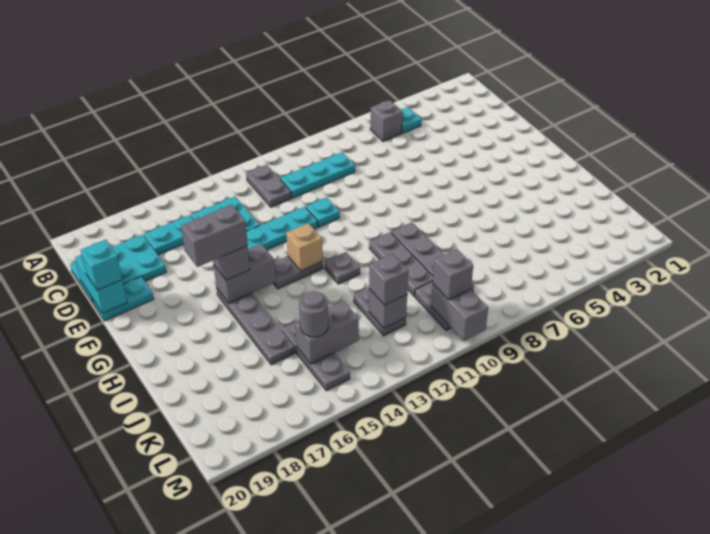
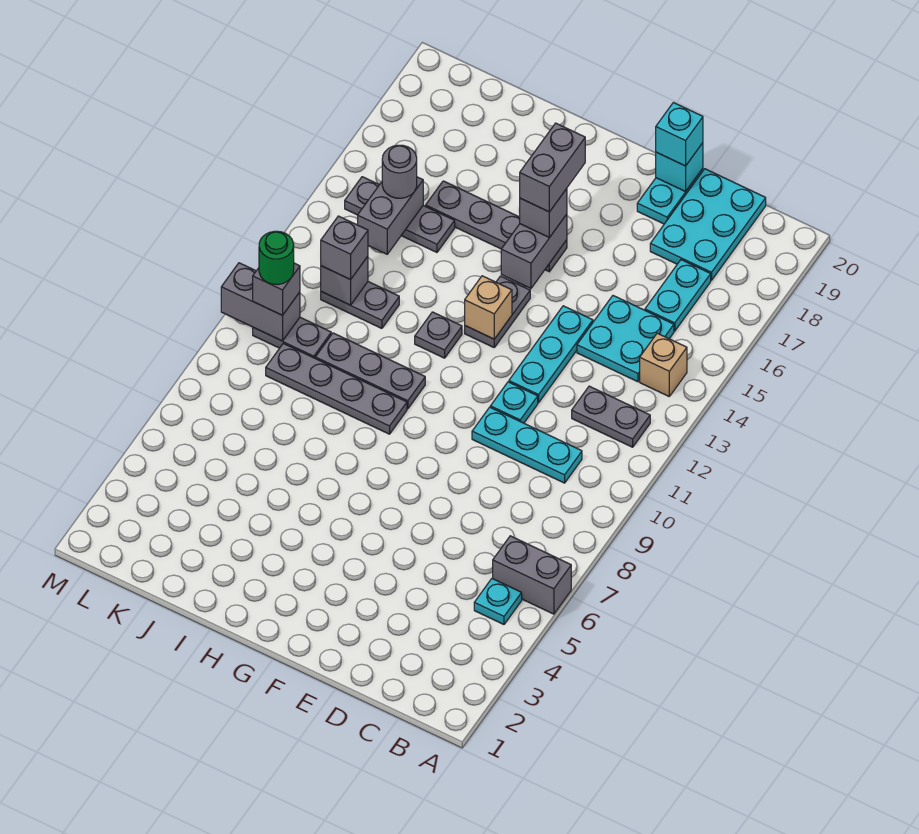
grey brick B6 level 1 -> grey brick A6:B6 level 1
none -> tan brick B14 level 1
cyan plate C9:C11 level 1 -> cyan plate C10:E10 level 1
cyan brick D20:E20 level 2 -> cyan brick E20 level 2
none -> green round brick L10 level 4

